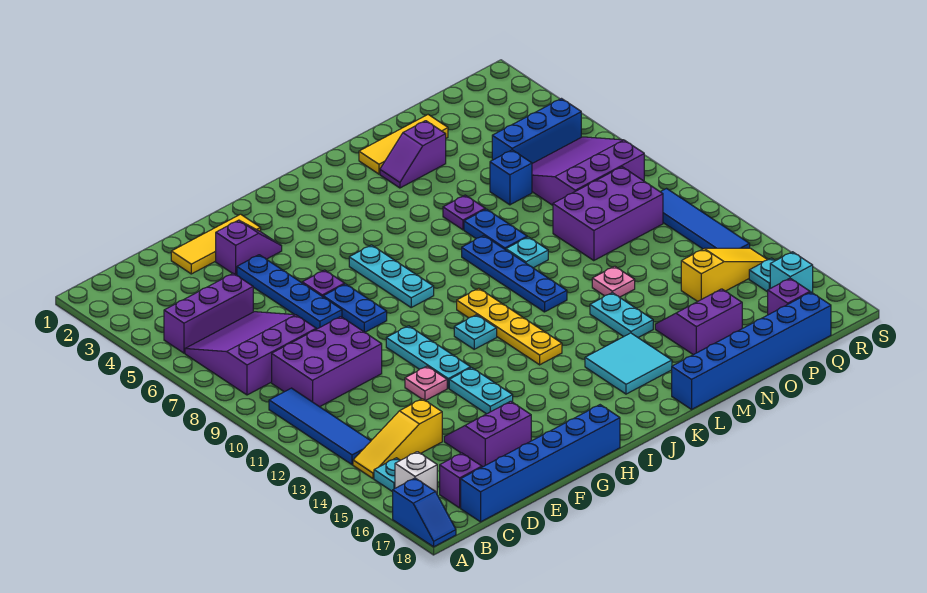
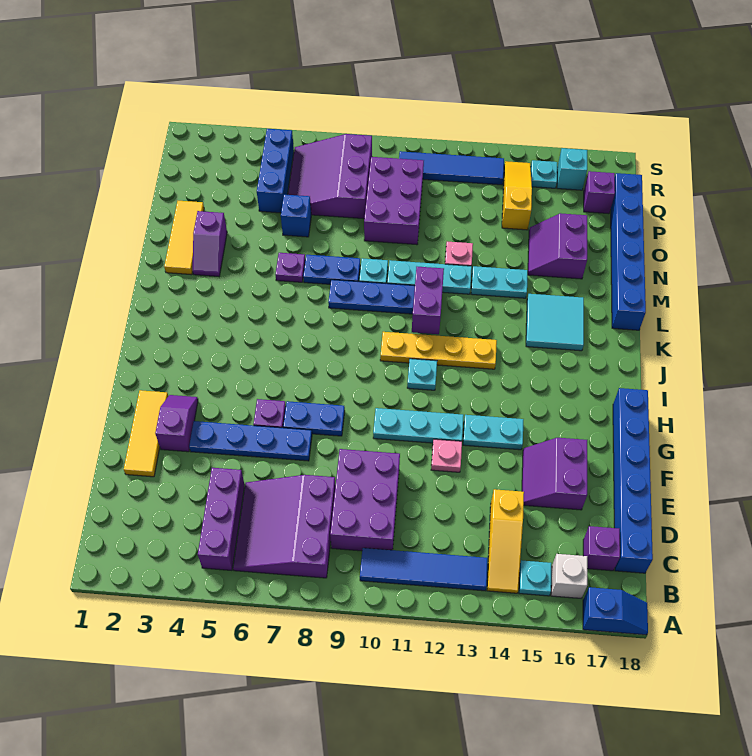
cyan plate I6:I8 level 1 -> cyan plate M10:M12 level 1
none -> purple brick K11:L11 level 2

